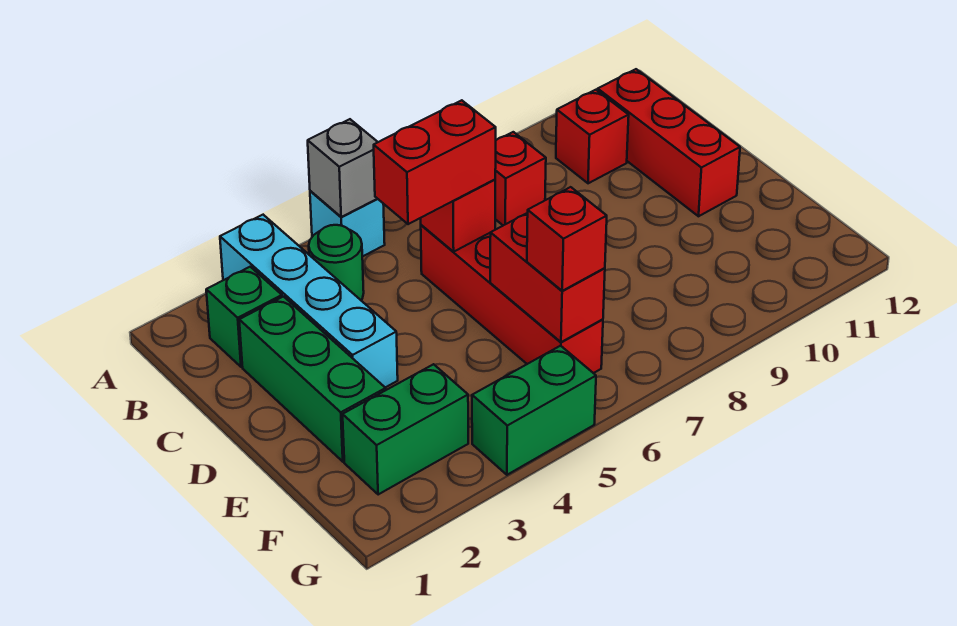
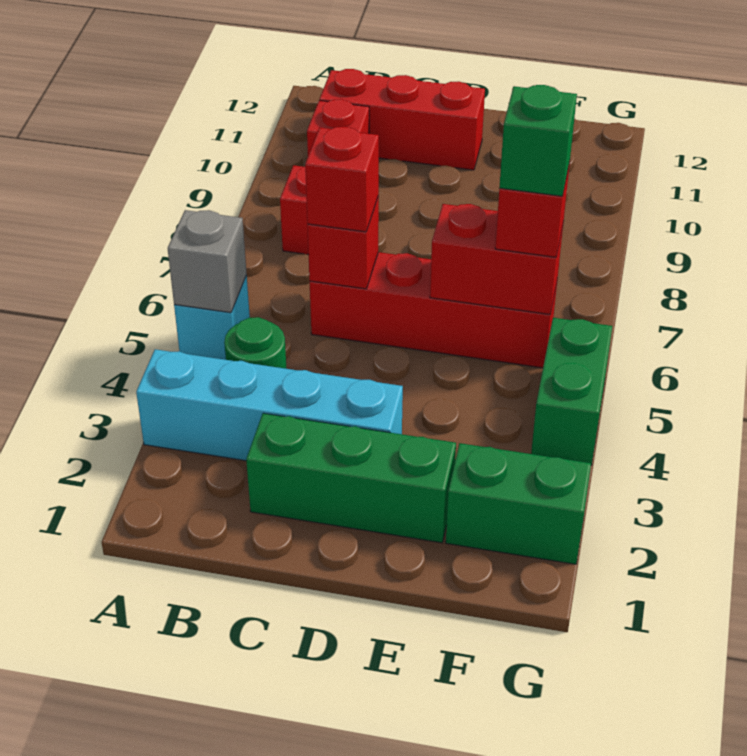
green brick B2 level 1 -> green brick F6 level 4
red brick C5:C6 level 3 -> red brick C6 level 3
green brick F2:F3 level 1 -> green brick F2:G2 level 1

